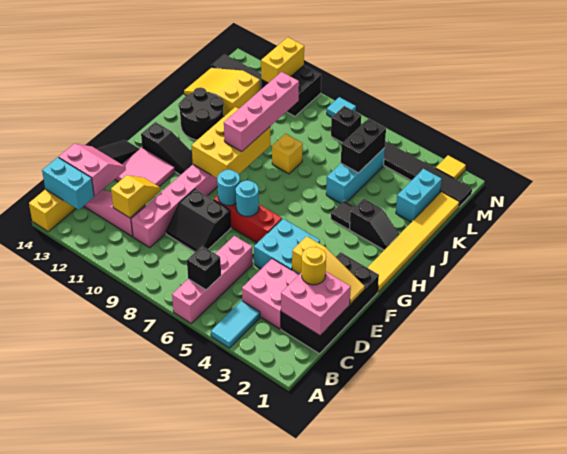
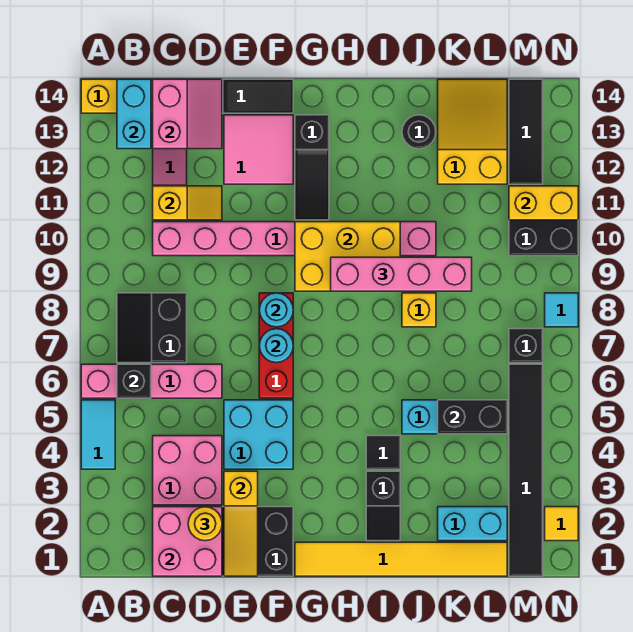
cyan tile A4:B4 level 1 -> cyan tile A4:A5 level 1
black slope D8:E9 level 1 top E -> black slope B7:C8 level 1 top C
black round brick I12:J13 level 1 -> black round brick J13 level 1

